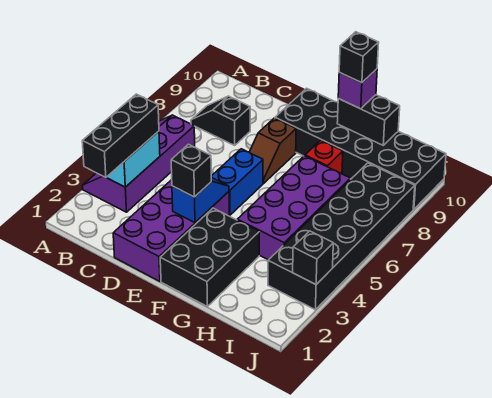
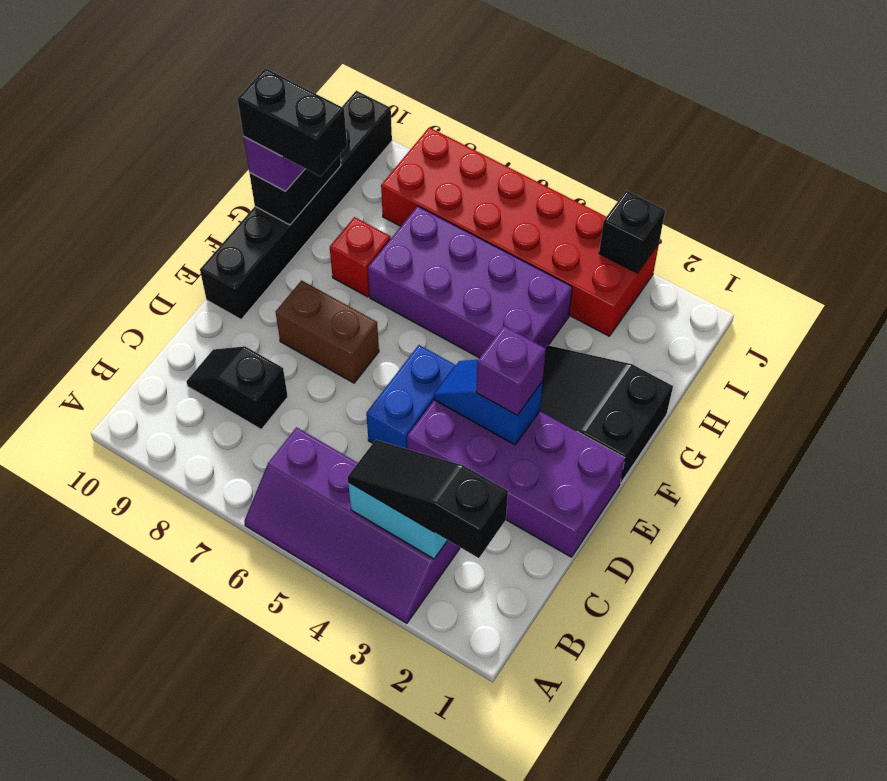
black brick B2:B4 level 3 -> black slope B2:B4 level 3 top 2
black slope B8:C8 level 1 top C -> black slope C8:C9 level 1 top 8
black brick E3 level 3 -> purple brick E3 level 3
blue brick E5:E6 level 1 -> blue brick D5:E5 level 1
brown slope E7:E8 level 1 top 8 -> brown brick E7:E8 level 1
black brick E9:J10 level 1 -> black brick E10:J10 level 1
black brick F1:G3 level 1 -> black slope F1:G3 level 1 top 1
black brick G10 level 4 -> black brick G9:G10 level 4
black brick I3:J8 level 1 -> red brick I3:J8 level 1

